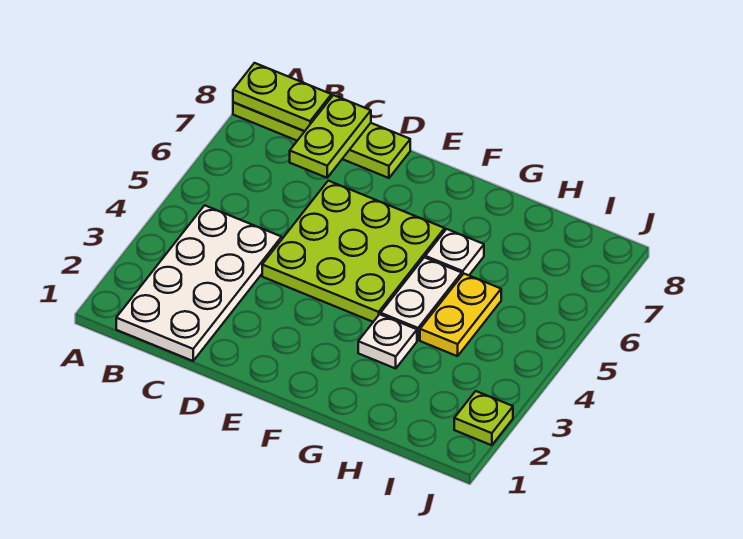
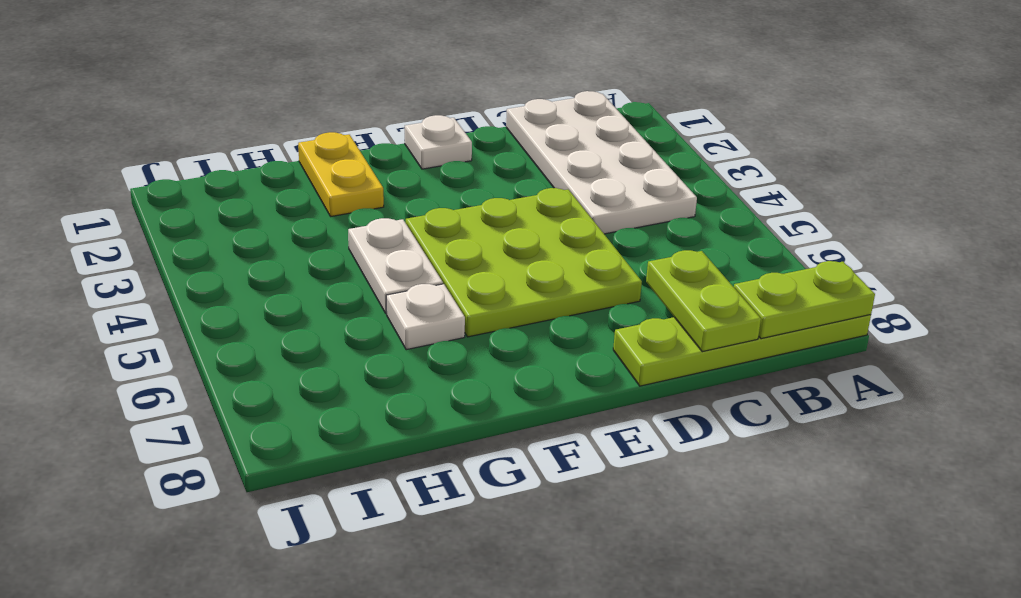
white plate G3 level 1 -> white plate E1 level 1
yellow plate H4:H5 level 1 -> yellow plate G1:G2 level 1
lime plate J2 level 1 -> none

